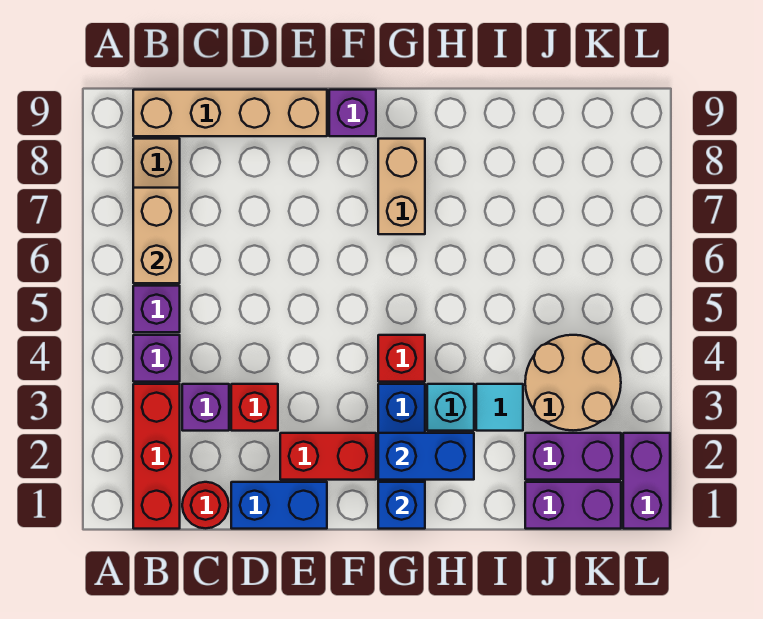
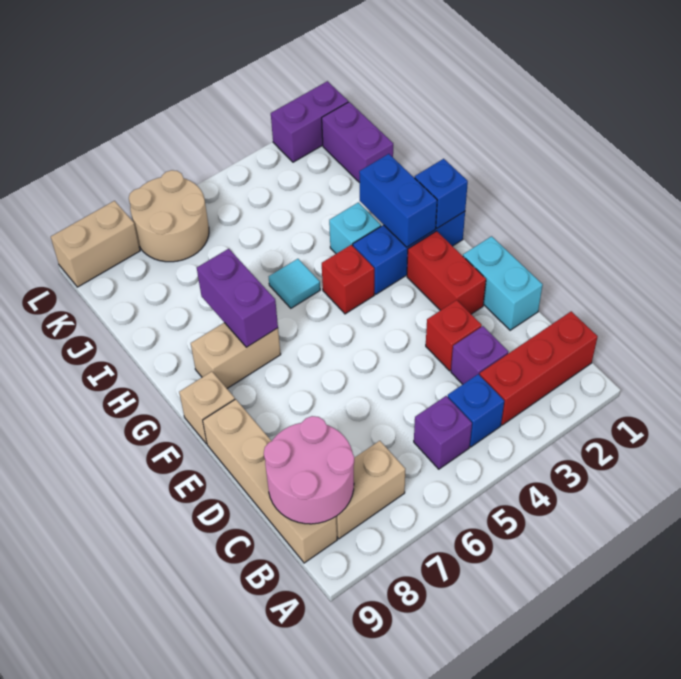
purple brick B4 level 1 -> blue brick B4 level 1
tan brick B6:B7 level 2 -> tan brick L8:L9 level 1
none -> pink round brick B8:C9 level 2
red round brick C1 level 1 -> none
blue brick D1:E1 level 1 -> cyan brick D1:E1 level 1
purple brick F9 level 1 -> tan brick F9 level 1
cyan tile I3 level 1 -> cyan tile H5 level 1
purple brick J2:K2 level 1 -> purple brick G7:H7 level 2
tan round brick J3:K4 level 1 -> tan round brick K6:L7 level 1

